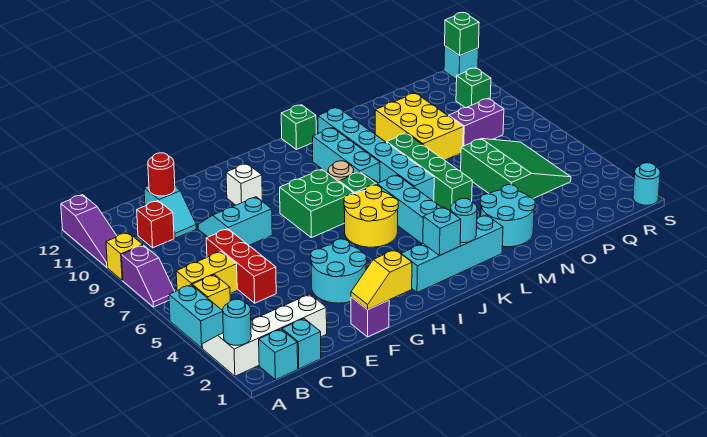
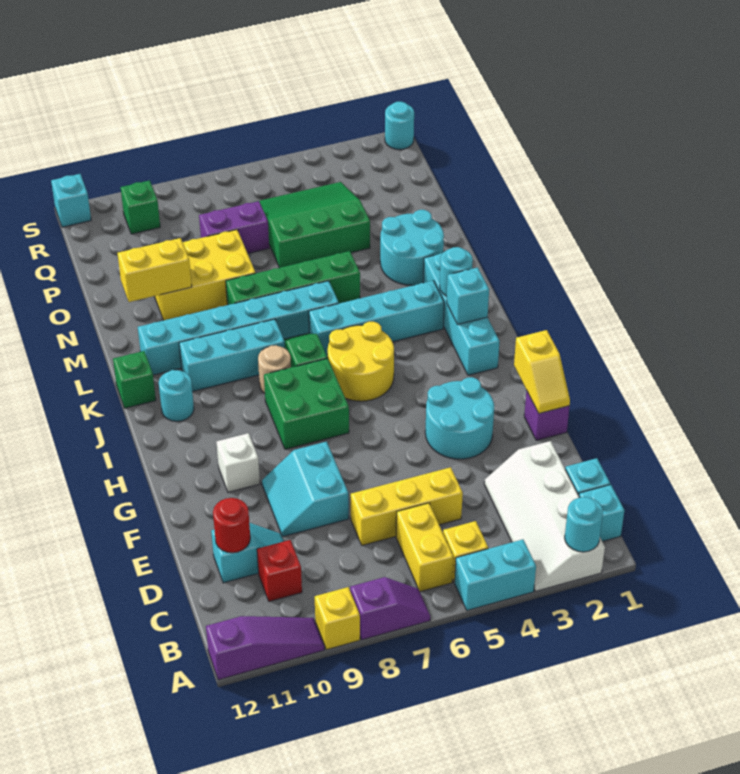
red brick D5:D7 level 1 -> yellow brick D5:D7 level 1
none -> cyan round brick J11 level 1
none -> yellow brick N10:N11 level 2
purple brick P8:Q8 level 1 -> purple brick P7:P8 level 1
green brick S12 level 2 -> none

